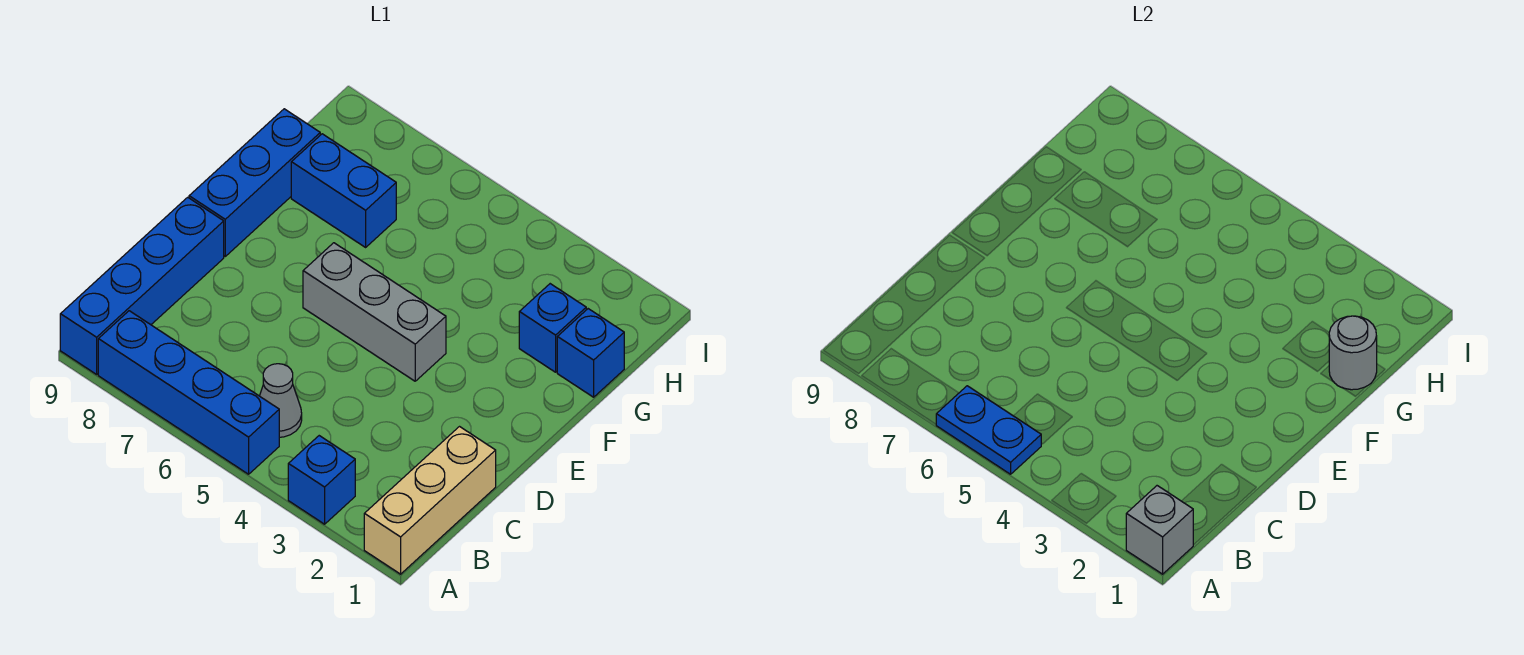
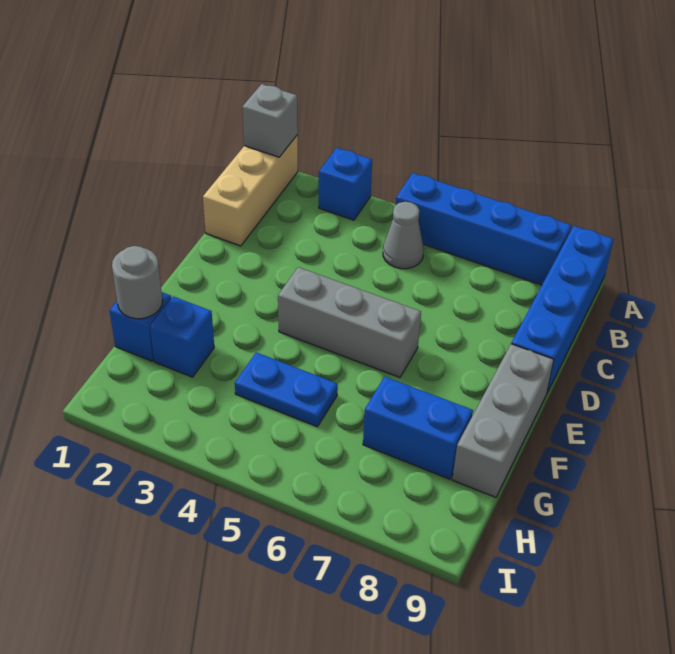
blue plate A5:A6 level 2 -> blue plate G4:G5 level 1
blue brick E9:G9 level 1 -> grey brick E9:G9 level 1

